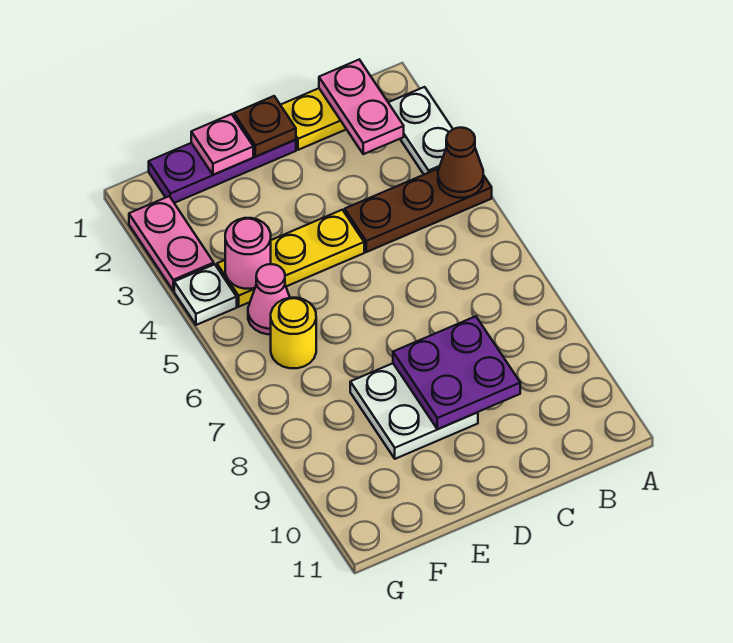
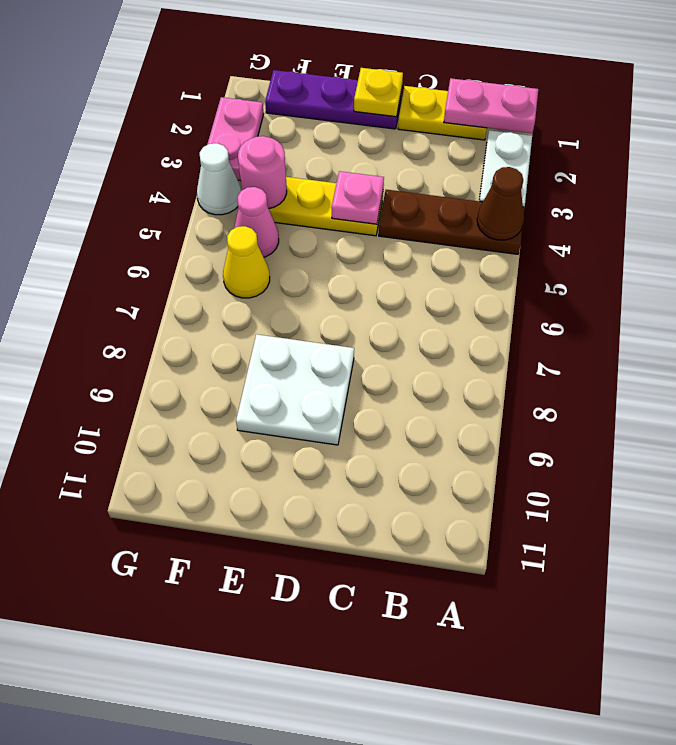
pink plate B1:B2 level 2 -> pink plate A1:B1 level 2
purple plate C8:D9 level 2 -> none
brown plate D1 level 2 -> yellow plate D1 level 2
pink plate E1 level 2 -> pink plate D4 level 2
yellow round brick F6 level 1 -> yellow cone F6 level 1
white plate G4 level 1 -> white cone G4 level 1

